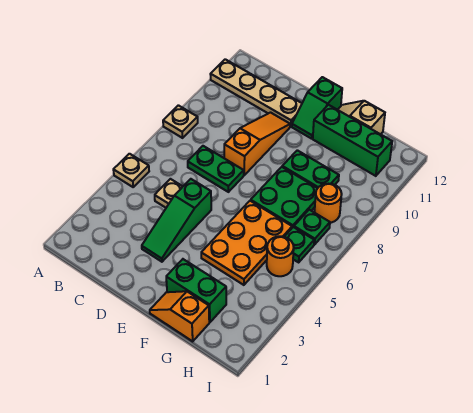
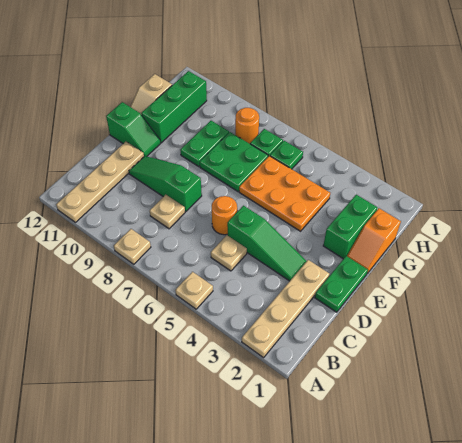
none -> tan plate A2:D2 level 1
green plate C7:D7 level 1 -> green plate D1:E1 level 1
none -> tan plate C8 level 1
orange slope D8:D10 level 1 top 8 -> green slope D8:D10 level 1 top 8
orange round brick H5 level 1 -> orange round brick D6 level 1

